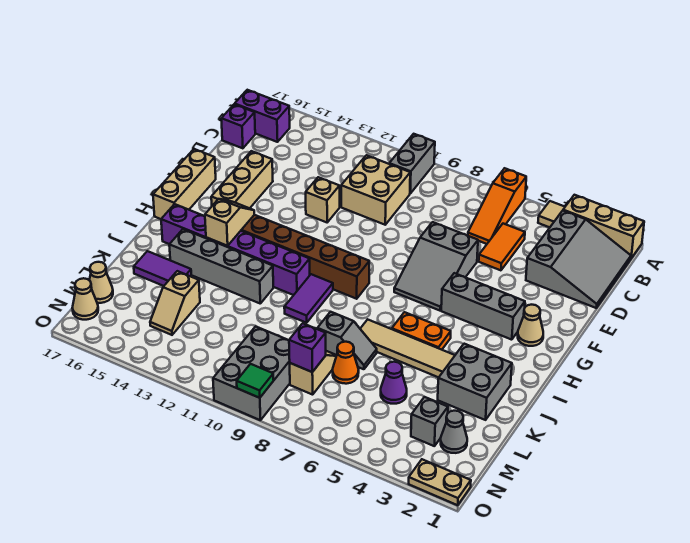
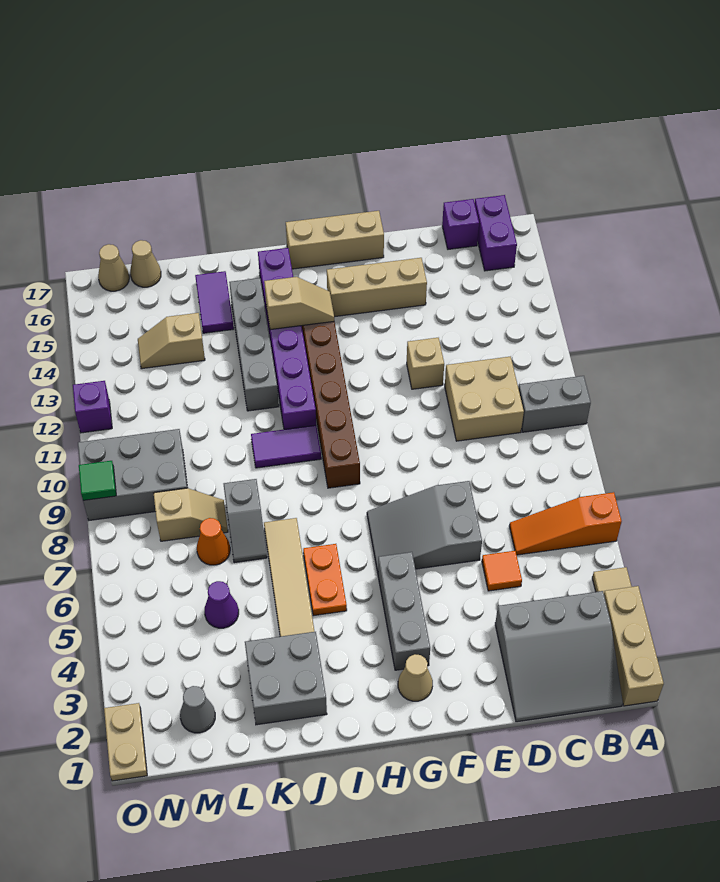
orange tile C5:D5 level 1 -> orange tile D5 level 1
grey brick M3 level 1 -> none
purple brick M8 level 2 -> purple brick O12 level 1

